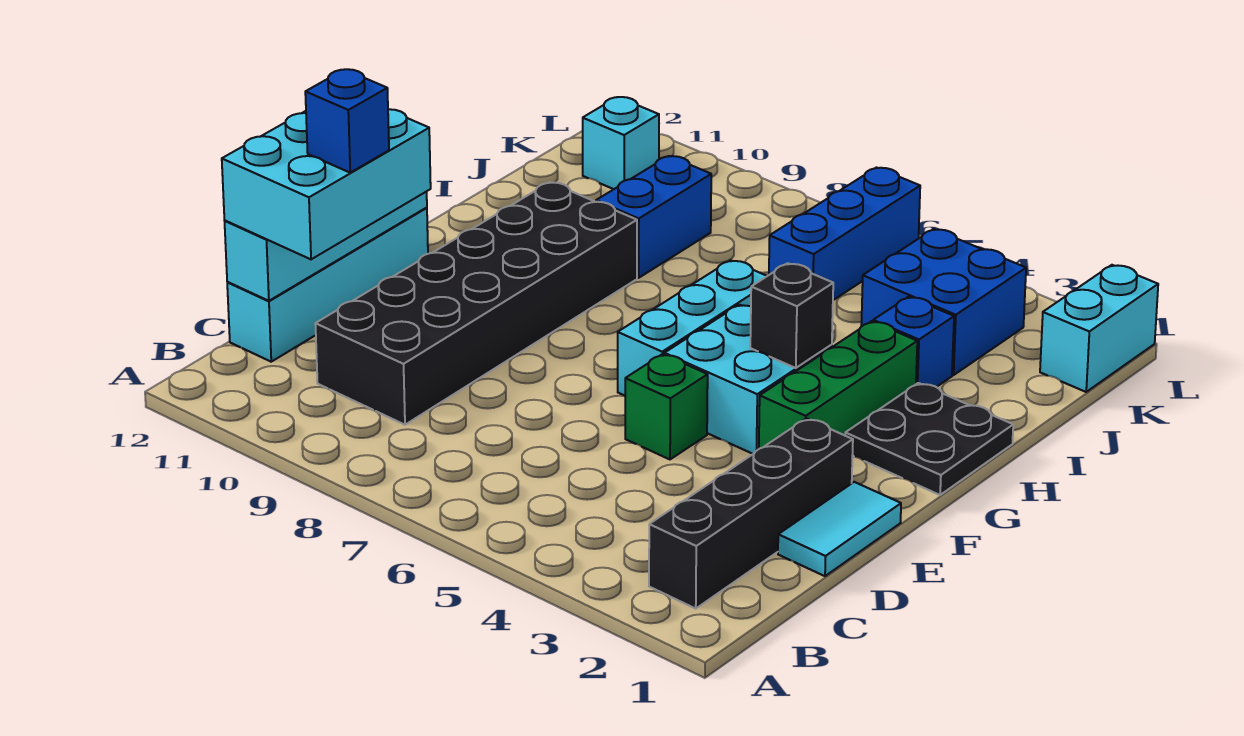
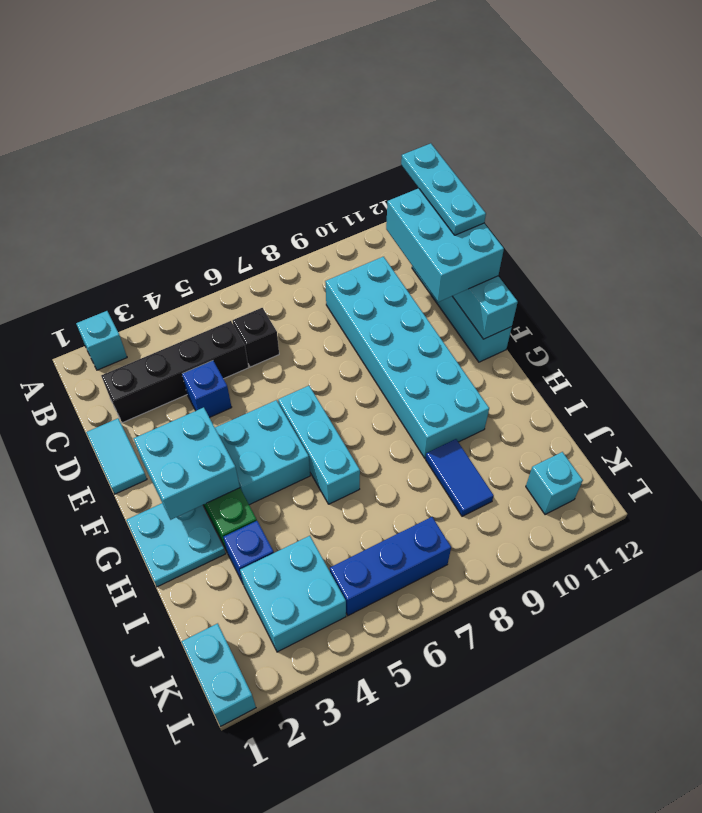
none -> cyan brick A2 level 1
black brick B2:E2 level 1 -> black brick C2:C5 level 1
none -> cyan plate B12:D12 level 4
black brick C9:H10 level 1 -> cyan brick C9:H10 level 1
blue brick D11 level 4 -> blue brick D4 level 1
green brick E5 level 1 -> none
none -> cyan brick F2:G3 level 2
black plate G1:H2 level 1 -> cyan plate G1:H2 level 1
black brick G4 level 2 -> black brick C6 level 1
blue brick I9:J9 level 1 -> blue tile I9:J9 level 1
blue brick J3:K4 level 1 -> cyan brick J3:K4 level 1
blue brick J6:L6 level 1 -> blue brick K5:K7 level 1

